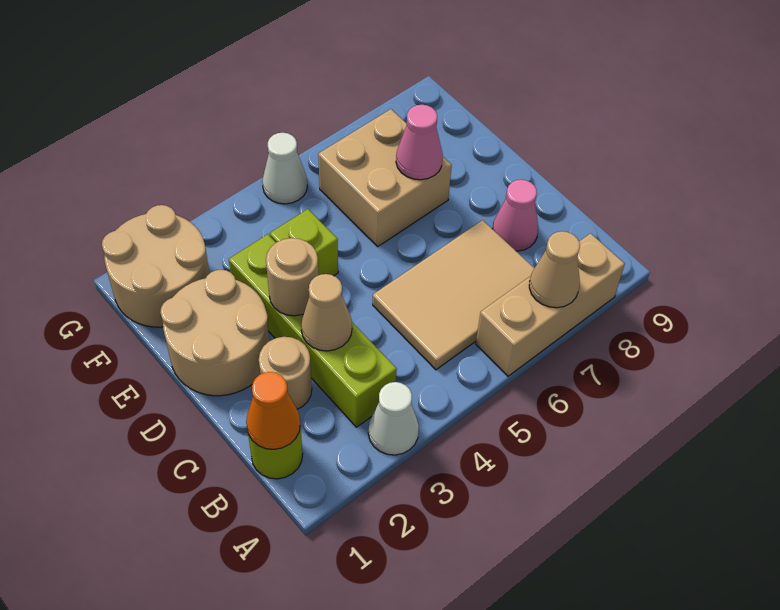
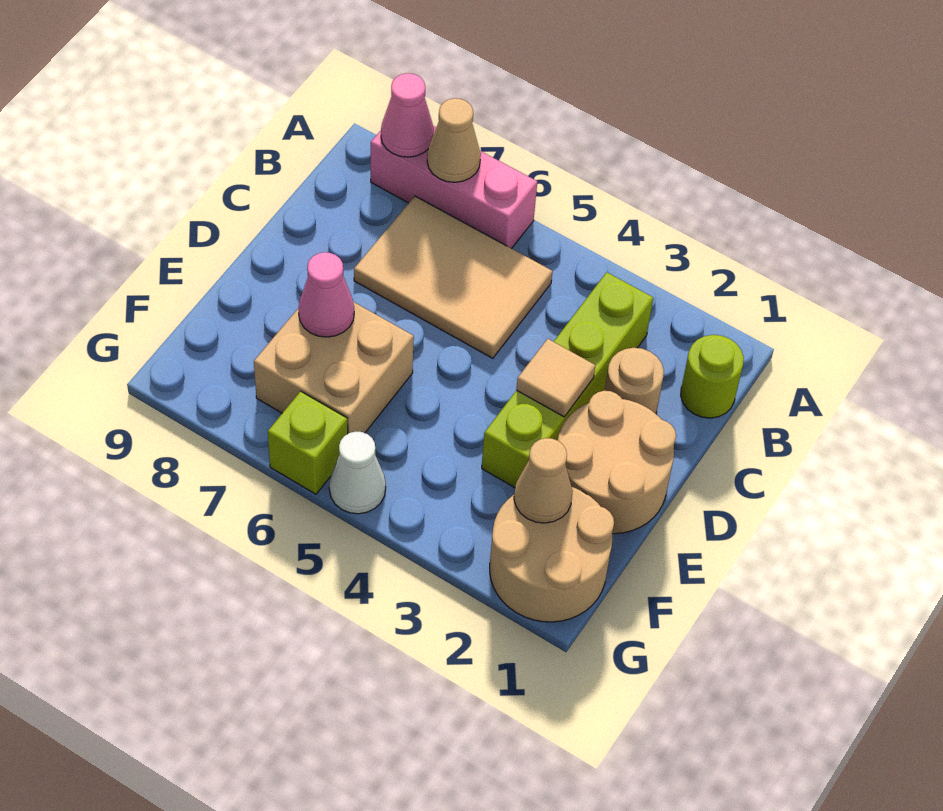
white cone A3 level 1 -> none
tan brick A6:A8 level 1 -> pink brick A6:A8 level 1
orange cone B1 level 2 -> none
tan cone C3 level 2 -> tan cone F2 level 2
pink cone C8 level 1 -> pink cone A8 level 2
tan round brick D3 level 2 -> tan tile D3 level 2
lime brick E4 level 1 -> lime brick G6 level 1

